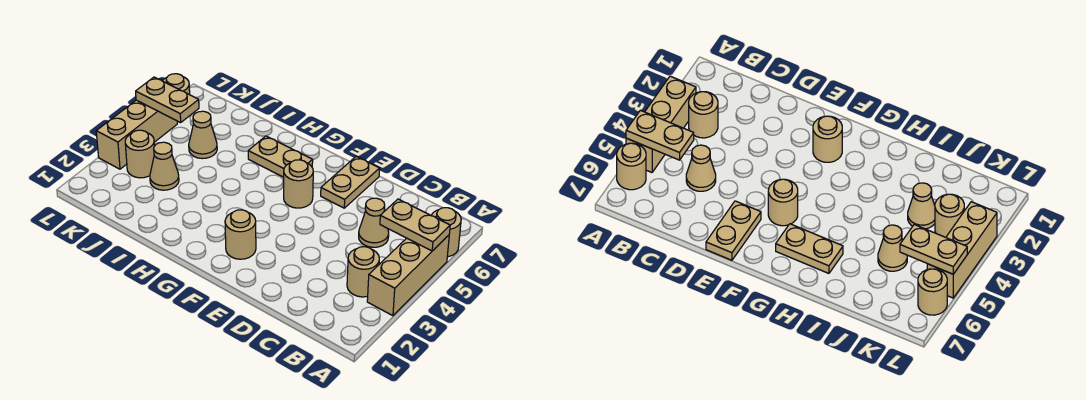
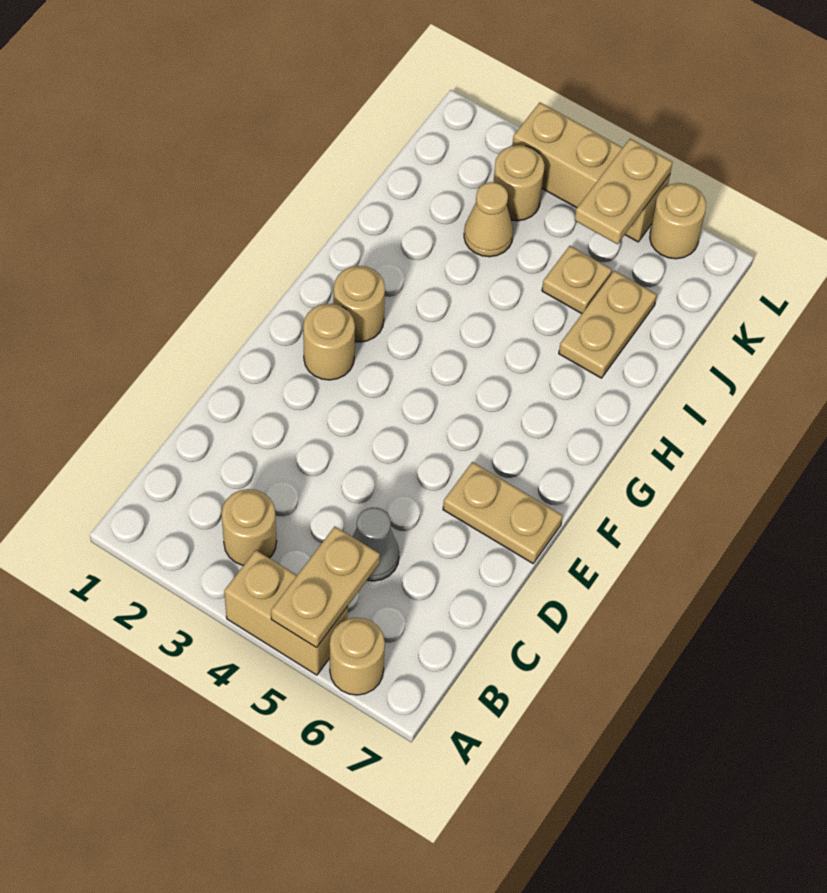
tan brick A3:A5 level 1 -> tan brick A4:A5 level 1
tan cone C5 level 1 -> grey cone C5 level 1
tan round brick F5 level 1 -> tan round brick G2 level 1
tan plate G6:H6 level 1 -> tan plate I6:J6 level 1
tan cone J5 level 1 -> tan plate J5 level 1

